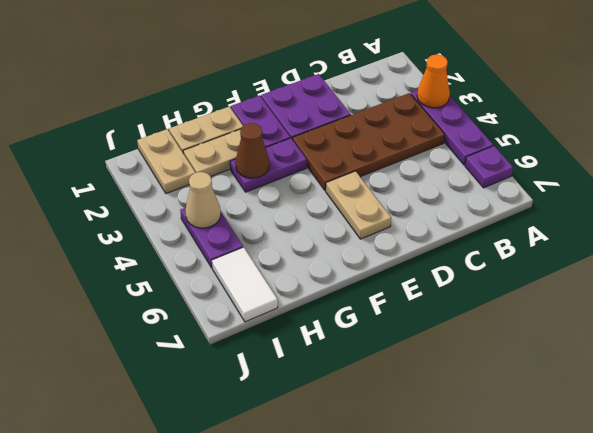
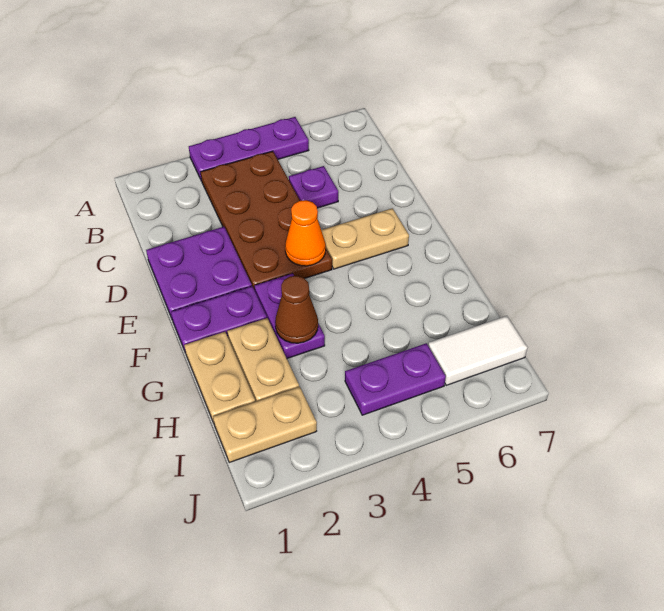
orange cone A3 level 2 -> orange cone E4 level 2
purple plate A6 level 1 -> purple plate C5 level 1
tan cone I4 level 2 -> none

